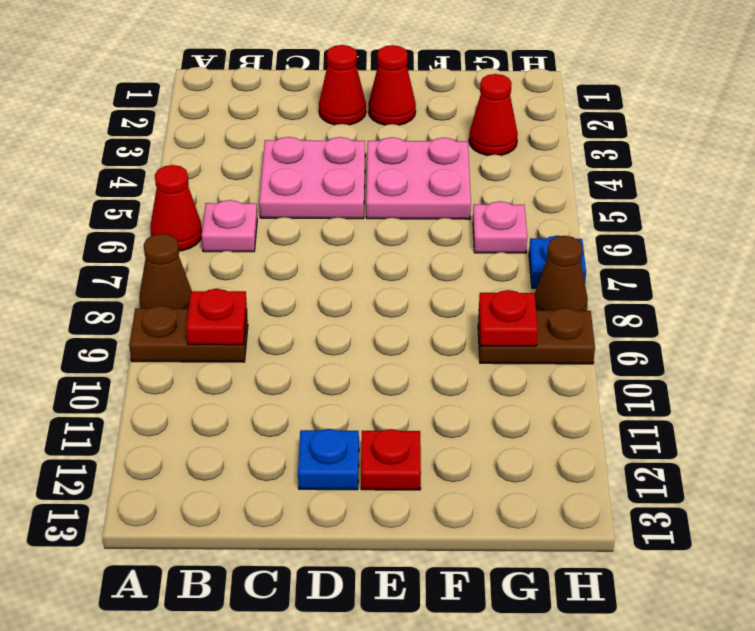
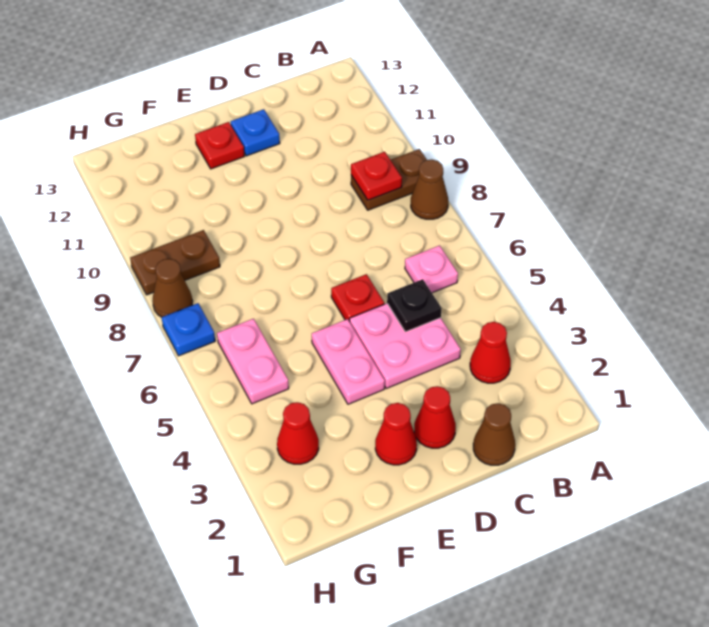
red cone A6 level 1 -> red cone B3 level 1
none -> brown cone C1 level 1
none -> black plate C5 level 2
pink plate E4:F5 level 1 -> pink plate E4:E5 level 1
pink plate G6 level 1 -> pink plate G5:G6 level 1
red plate G9 level 2 -> red plate D6 level 1

